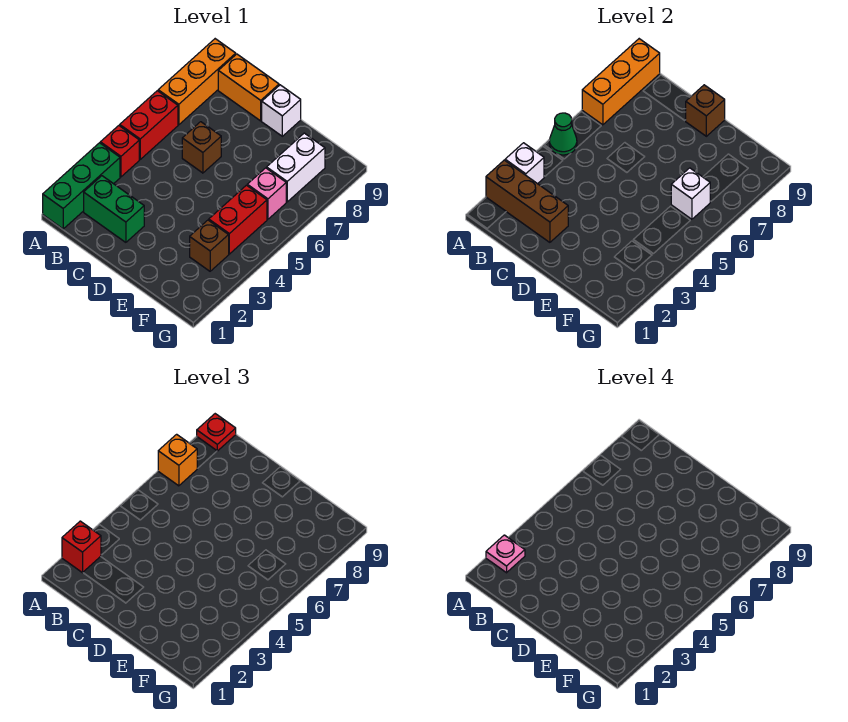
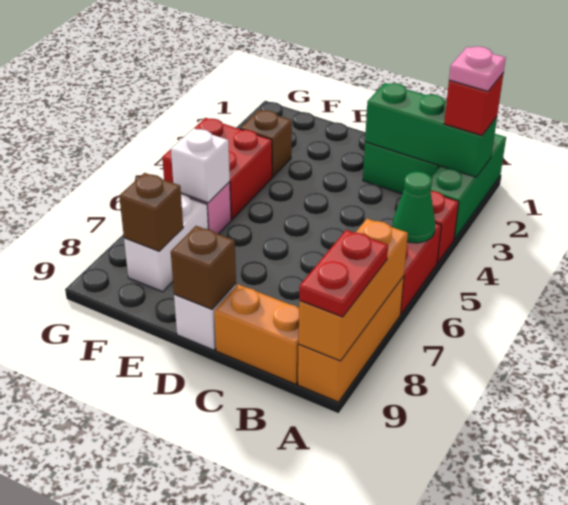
brown brick A2:C2 level 2 -> green brick A2:C2 level 2
white brick A3 level 2 -> none
orange brick A7 level 3 -> none
red plate A9 level 3 -> red plate A8:A9 level 3
brown brick C6 level 1 -> brown brick F8 level 2
red brick F4:F5 level 1 -> red brick F4:G5 level 1

